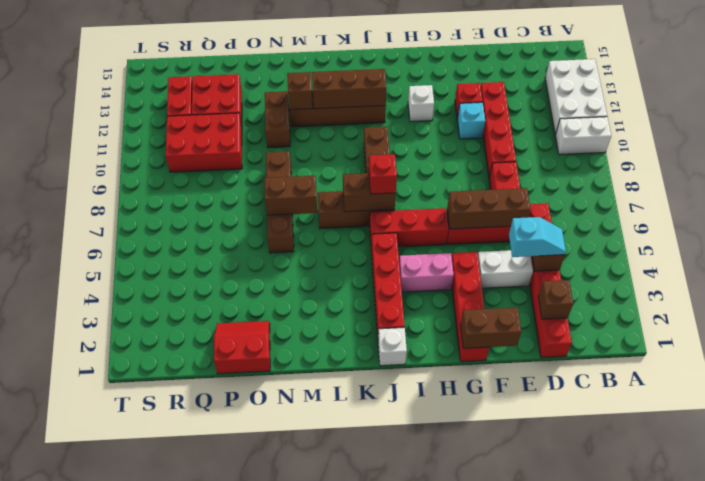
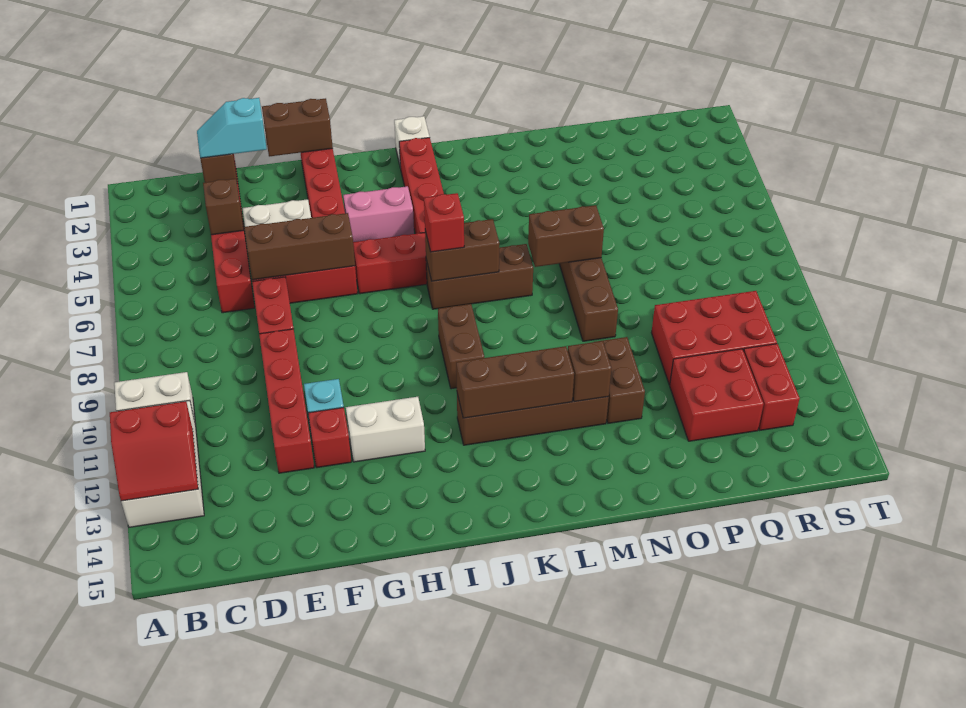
cyan slope D4:E4 level 3 top E -> cyan slope D2:E2 level 3 top E
white brick H12 level 1 -> white brick G12:H12 level 1
red slope O1:P2 level 1 top 1 -> red slope A12:B13 level 2 top 12

